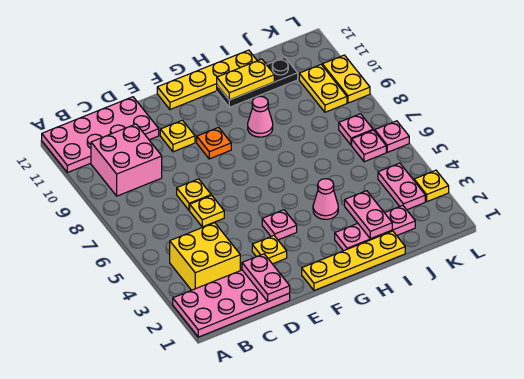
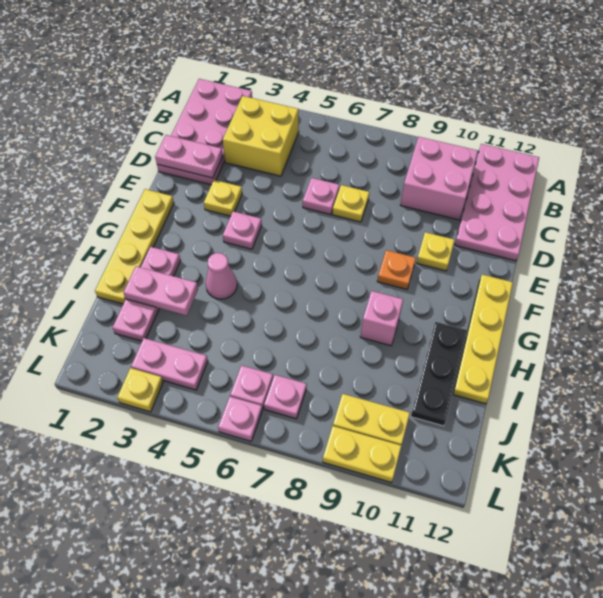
yellow plate D6 level 1 -> pink plate D6 level 1
pink cone H9 level 1 -> pink brick H9 level 1
yellow plate H11:I11 level 2 -> none

